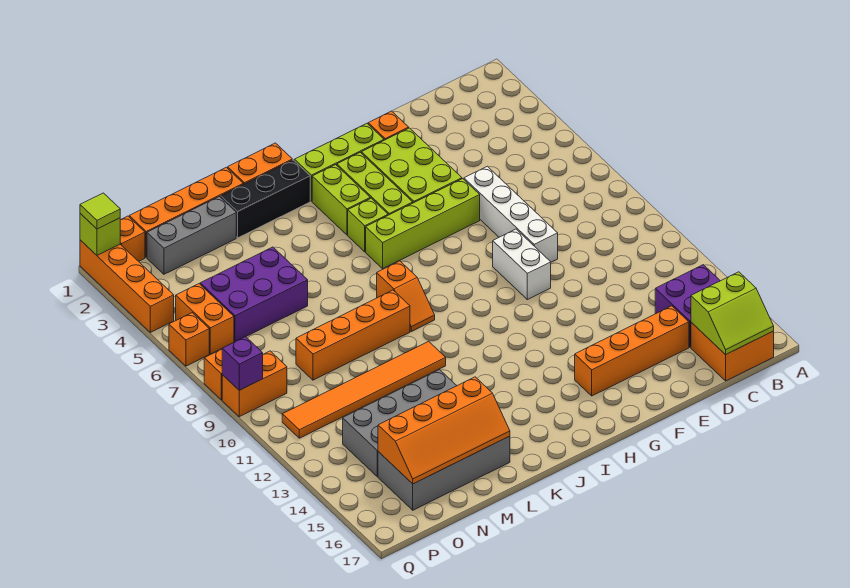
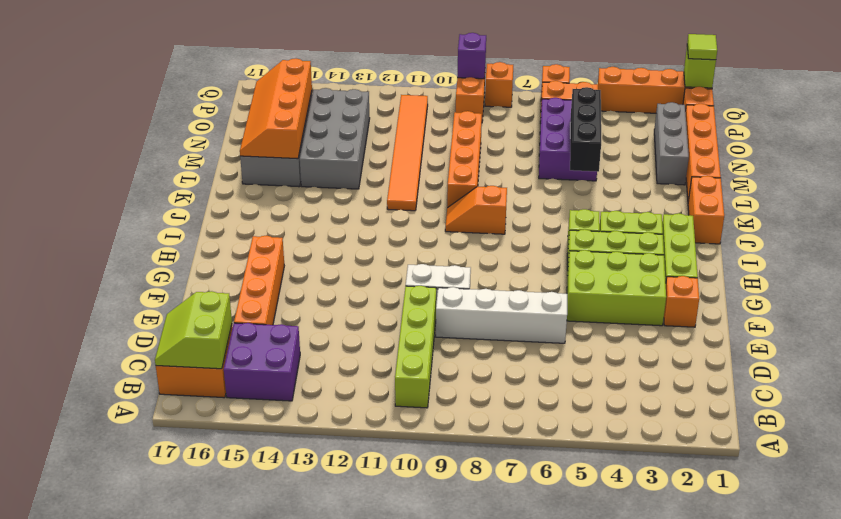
lime brick F6:I6 level 1 -> lime brick B10:E10 level 1
black brick J2:L2 level 1 -> black brick L5:N5 level 2

